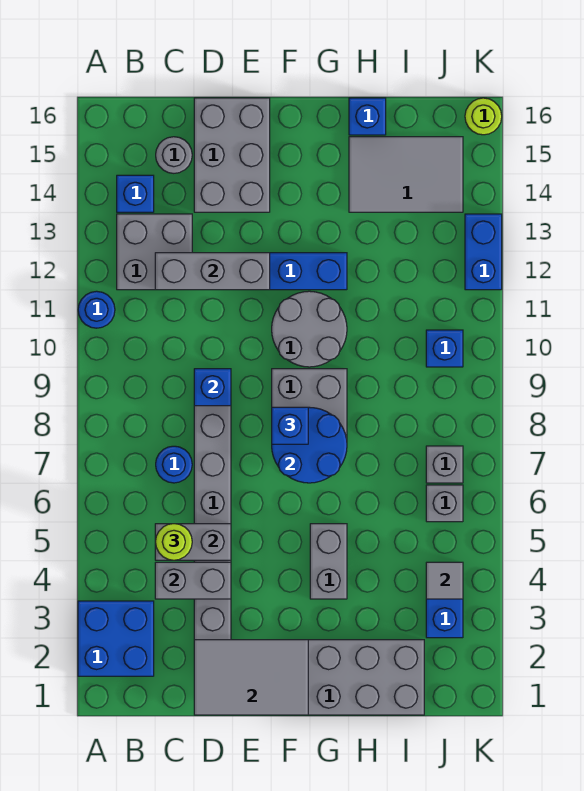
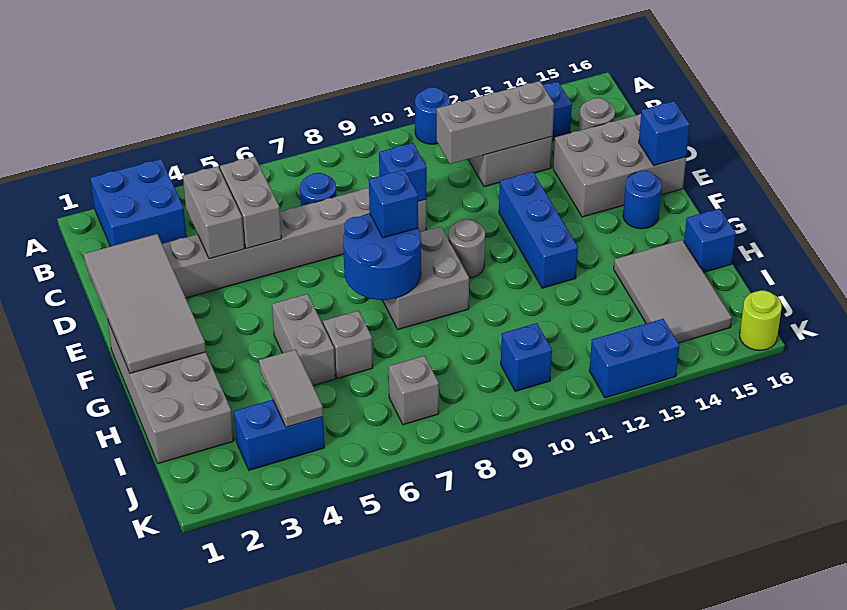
lime round brick C5 level 3 -> none
grey brick C12:E12 level 2 -> grey brick C11:C13 level 2
grey tile D1:F2 level 2 -> grey tile D1:G2 level 2
none -> blue brick E16 level 2
grey round brick F10:G11 level 1 -> grey round brick F10 level 1
none -> blue round brick F15 level 1
grey brick G4:G5 level 1 -> grey brick G5:H5 level 1
grey tile J4 level 2 -> grey tile I4:J4 level 2
grey brick J6 level 1 -> grey brick H6 level 1

